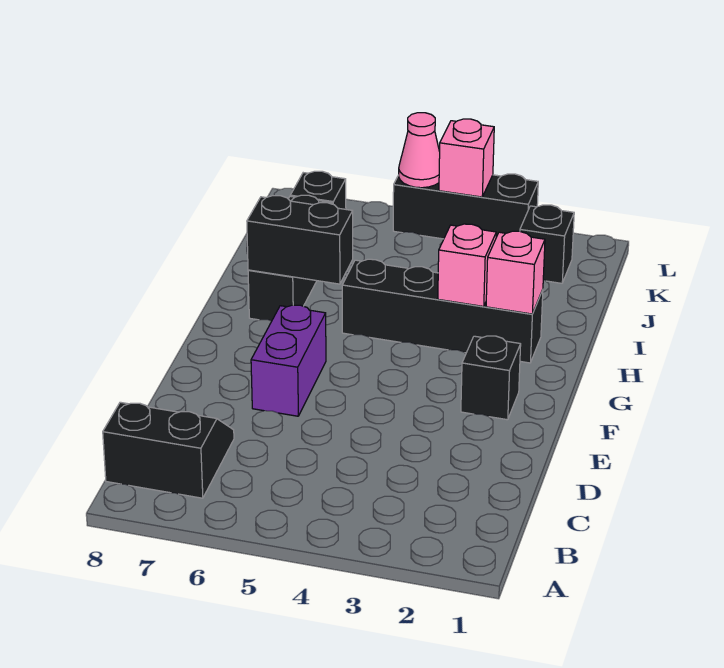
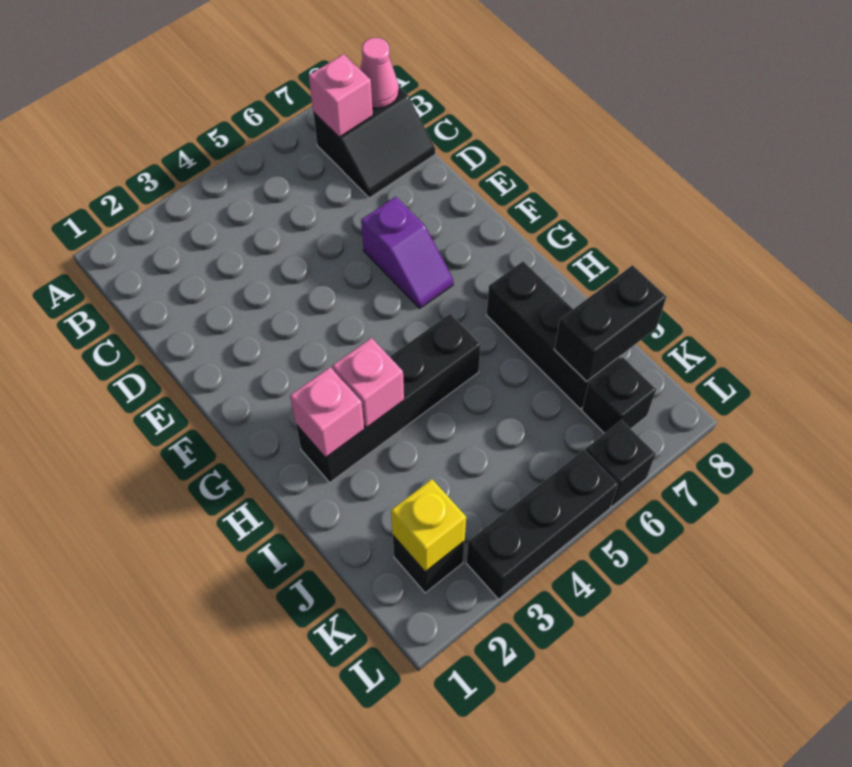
purple brick E6:F6 level 1 -> purple slope E6:F6 level 1 top E
black brick F2 level 1 -> black brick L6 level 1
black brick H6:H7 level 2 -> black brick J7:J8 level 2
none -> yellow brick K2 level 2
pink brick L4 level 2 -> pink brick B7 level 2
pink cone L5 level 2 -> pink cone B8 level 2

